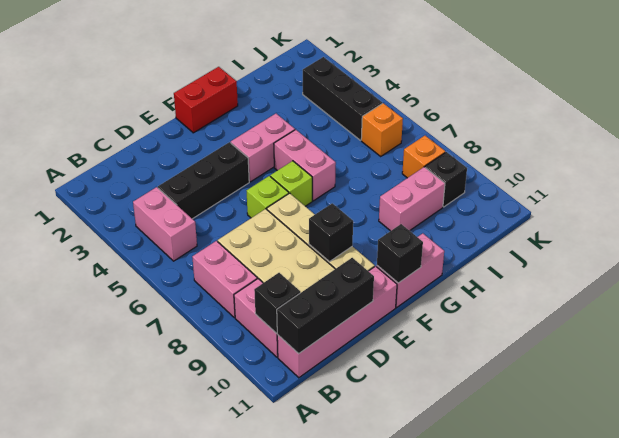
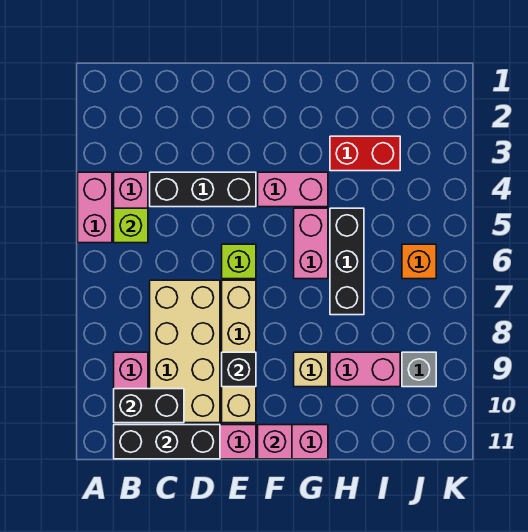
pink brick B7:B8 level 1 -> pink brick A4:A5 level 1
black brick B10 level 2 -> black brick B10:C10 level 2
red brick F1:G1 level 1 -> red brick H3:I3 level 1
lime brick F6 level 1 -> lime brick B5 level 2
black brick F11 level 2 -> pink brick F11 level 2
none -> tan brick G9 level 1
black brick J3:J5 level 1 -> black brick H5:H7 level 1
orange brick J8 level 1 -> none
black brick J9 level 1 -> grey brick J9 level 1

